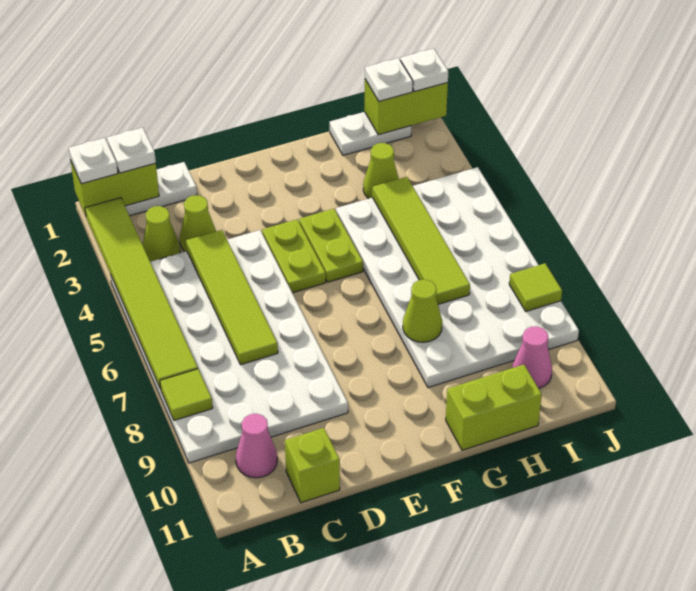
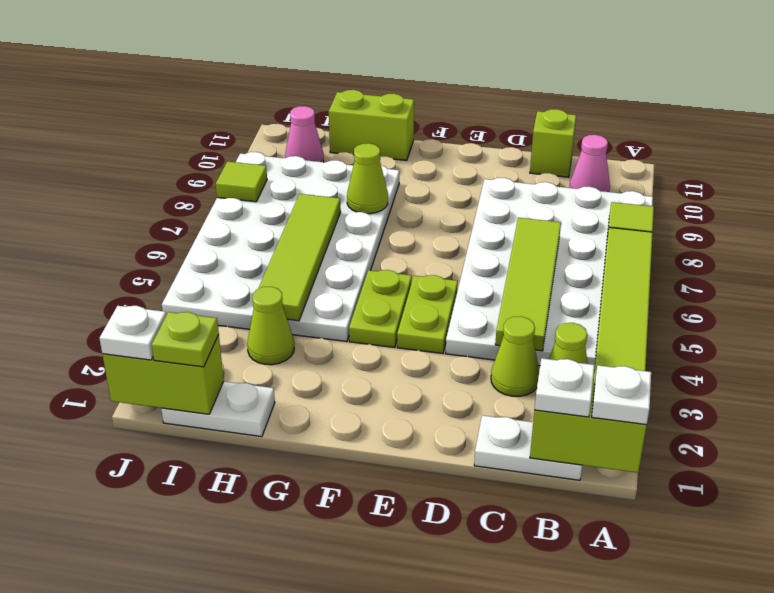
white plate I1 level 3 -> lime plate I1 level 3

